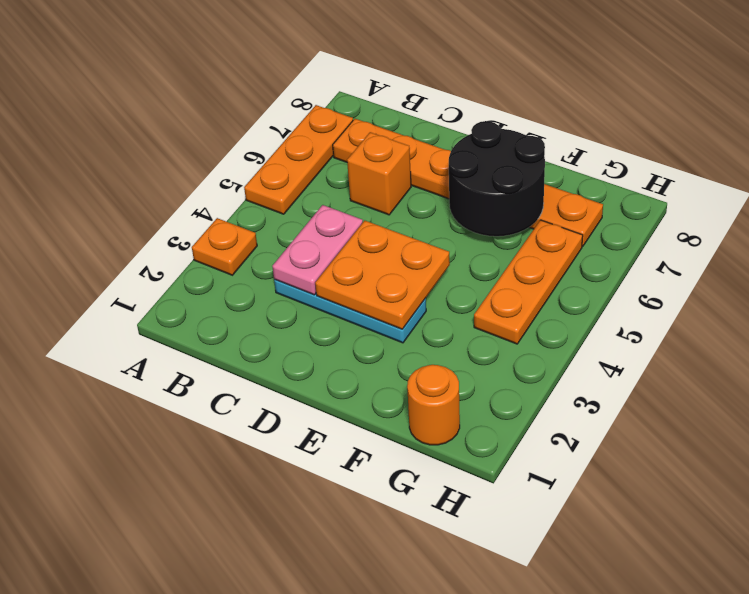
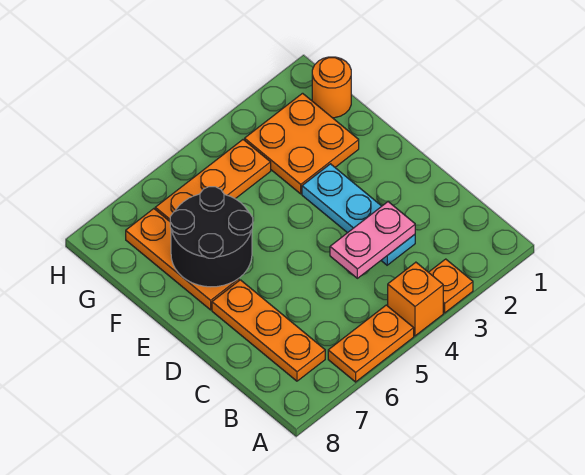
orange plate A5:A7 level 1 -> orange plate A5:A6 level 1
orange brick C6 level 1 -> orange brick A4 level 1
orange plate D3:E4 level 2 -> orange plate F2:G3 level 1

